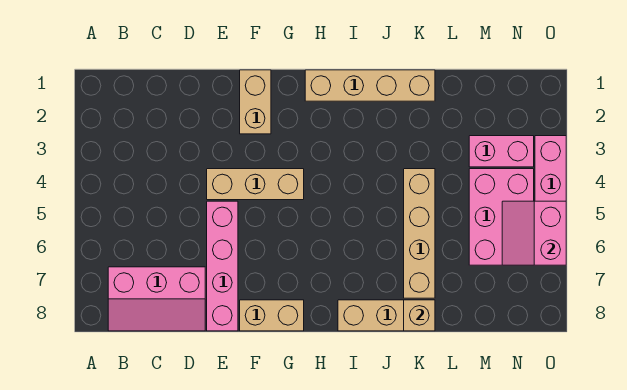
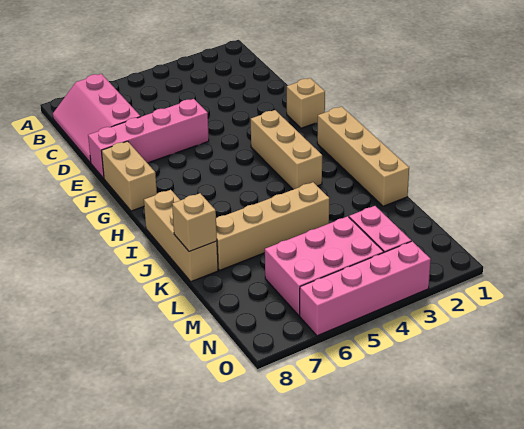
tan brick E4:G4 level 1 -> tan brick G3:I3 level 1
tan brick F1:F2 level 1 -> tan brick F1 level 1
pink slope N5:O6 level 2 top O -> none

